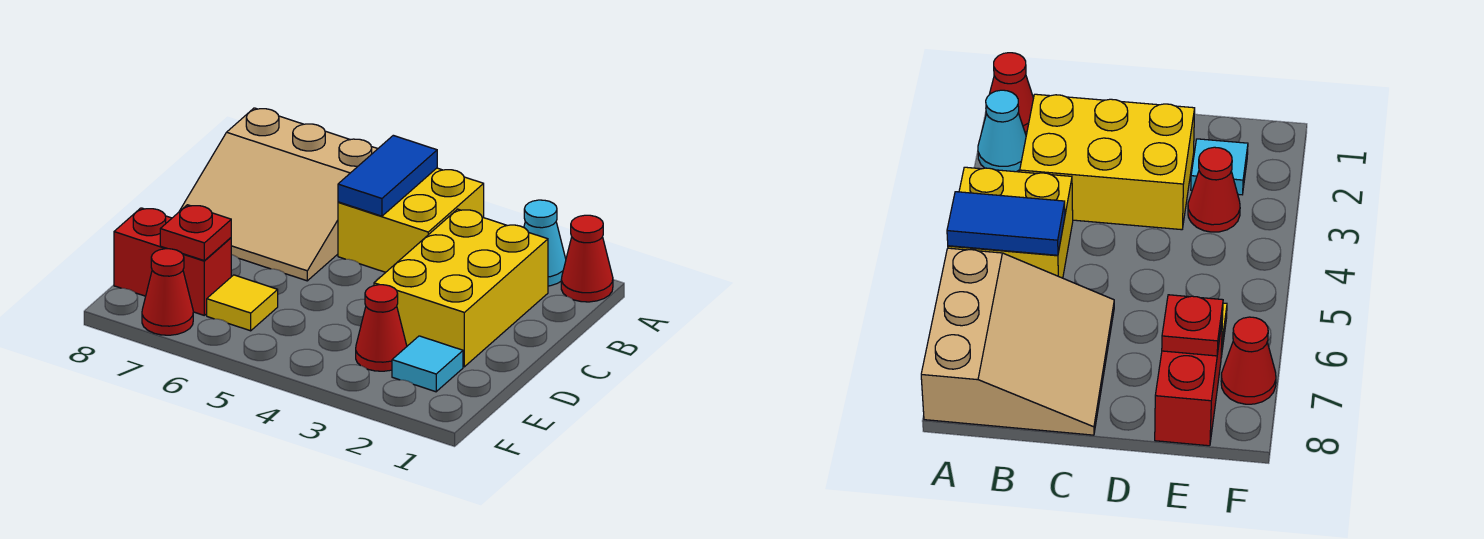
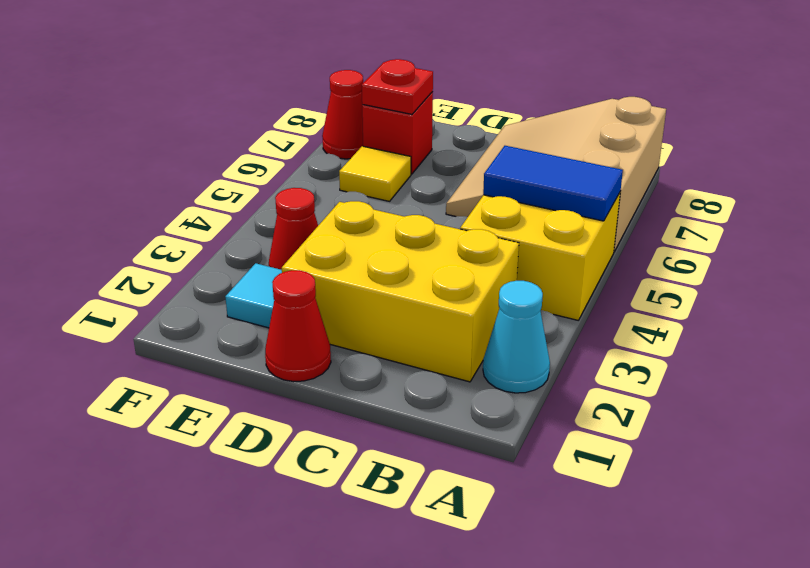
red cone A1 level 1 -> red cone D1 level 1
red brick E7:E8 level 1 -> red brick E7 level 1

